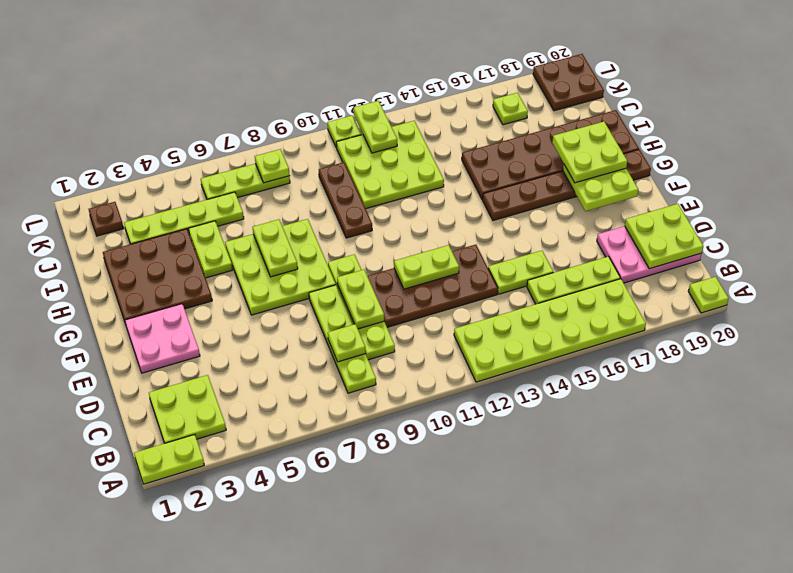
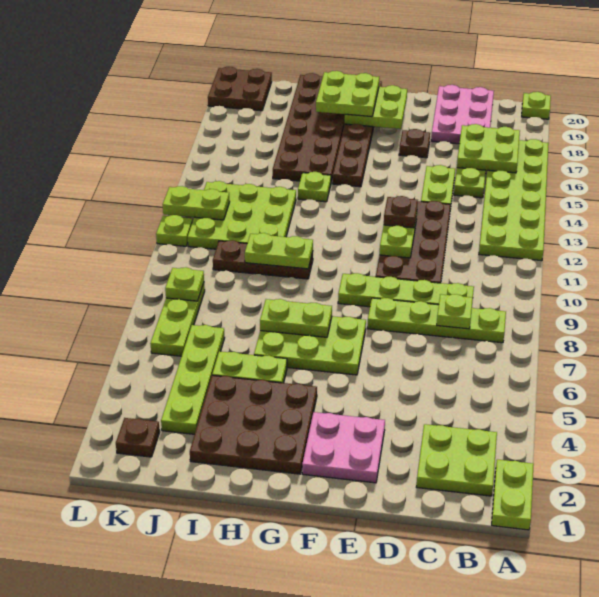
lime plate C19:D20 level 2 -> lime plate B16:C17 level 2
lime plate D9:E9 level 2 -> lime plate H10:I10 level 2
none -> brown plate E12 level 3
none -> brown plate E17 level 1
lime plate F6:H8 level 1 -> lime plate F6:H7 level 1
lime plate K17 level 1 -> lime plate H14 level 1

